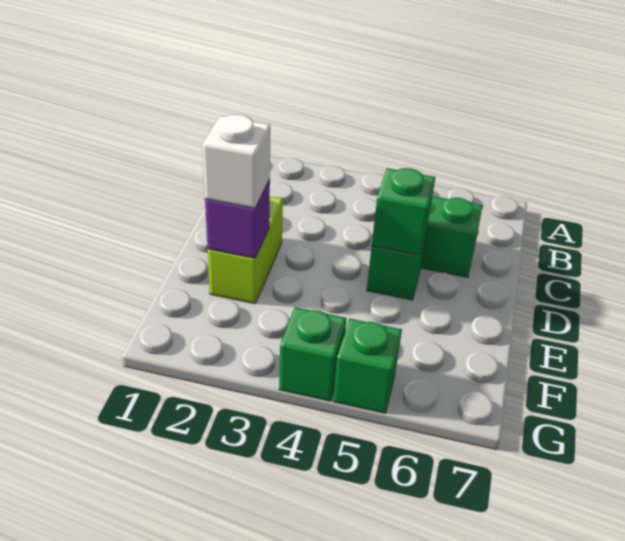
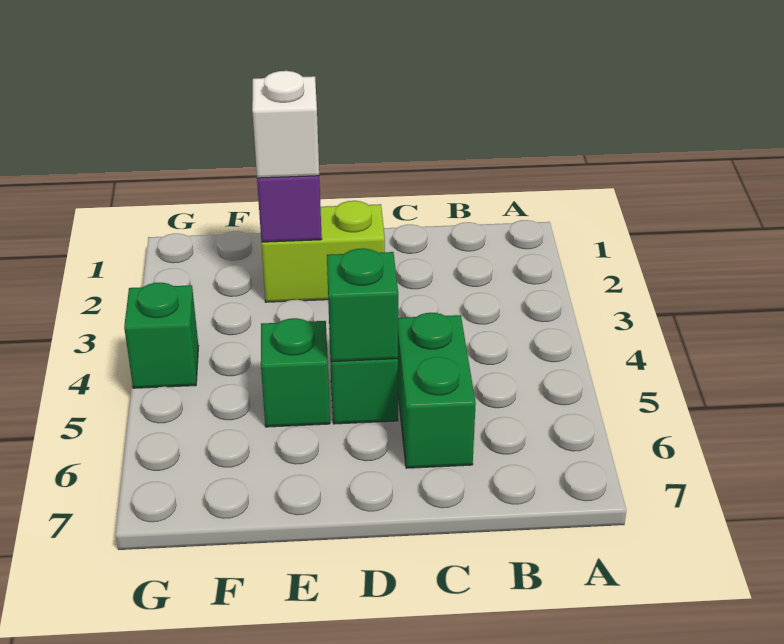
green brick G5 level 1 -> green brick E5 level 1

